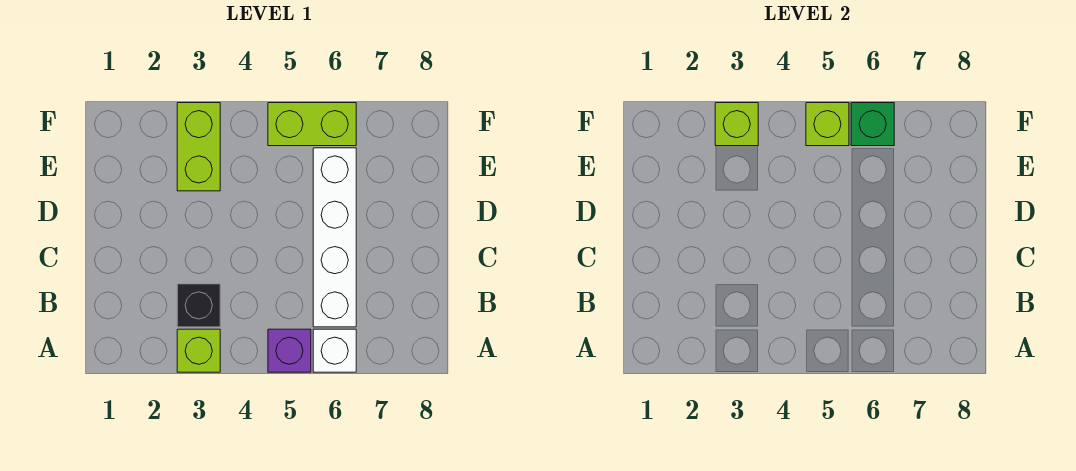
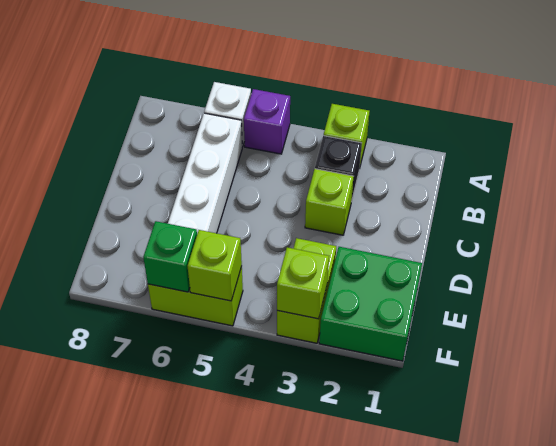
none -> lime brick C3 level 1
none -> green brick E1:F2 level 1

